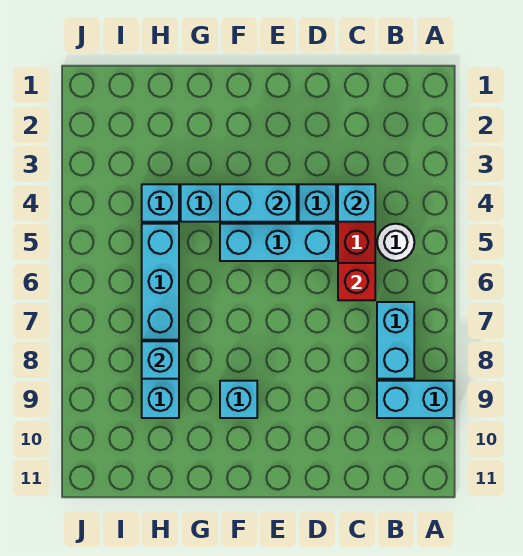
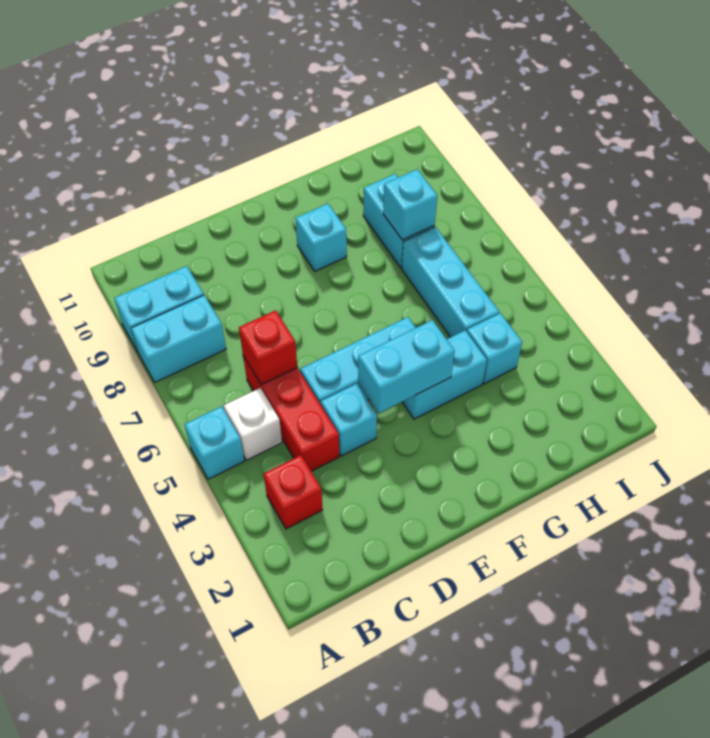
none -> red brick B3 level 1
white round brick B5 level 1 -> white brick B5 level 1
cyan brick B7:B8 level 1 -> cyan brick A8:B8 level 1
cyan brick C4 level 2 -> cyan brick A5 level 1

